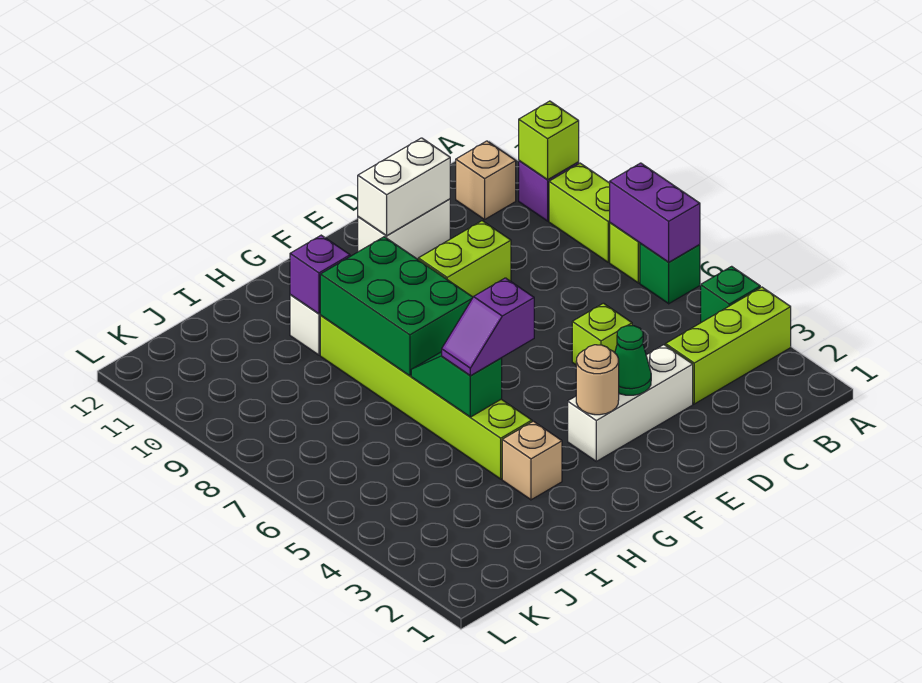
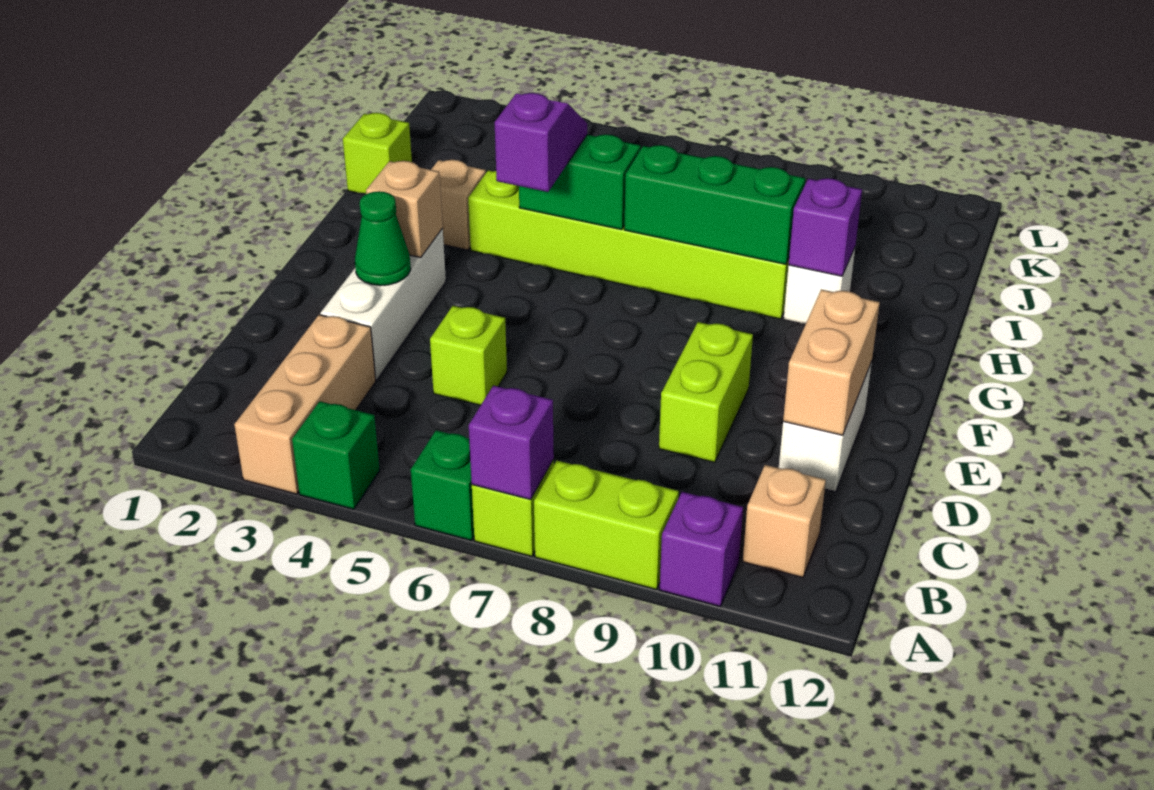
lime brick A3:C3 level 1 -> tan brick A3:C3 level 1
purple brick A6:A7 level 2 -> purple brick A7 level 2
lime brick A10 level 2 -> lime brick I1 level 1
white brick D11:E11 level 2 -> tan brick D11:E11 level 2
tan round brick F3 level 2 -> tan brick F3 level 2
green brick G7:H9 level 2 -> green brick H7:H9 level 2
green slope H5:H6 level 2 top 5 -> green brick H5:H6 level 2

